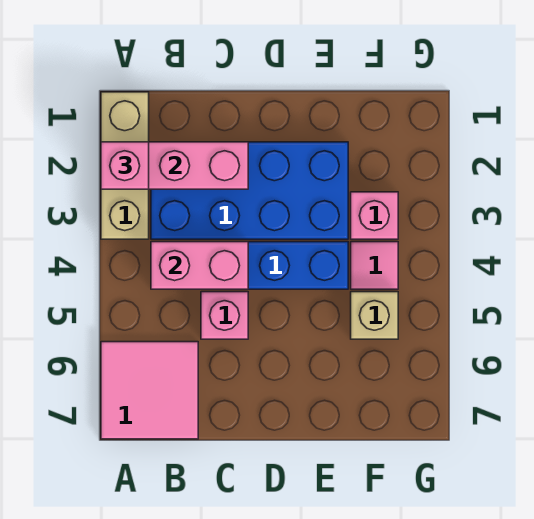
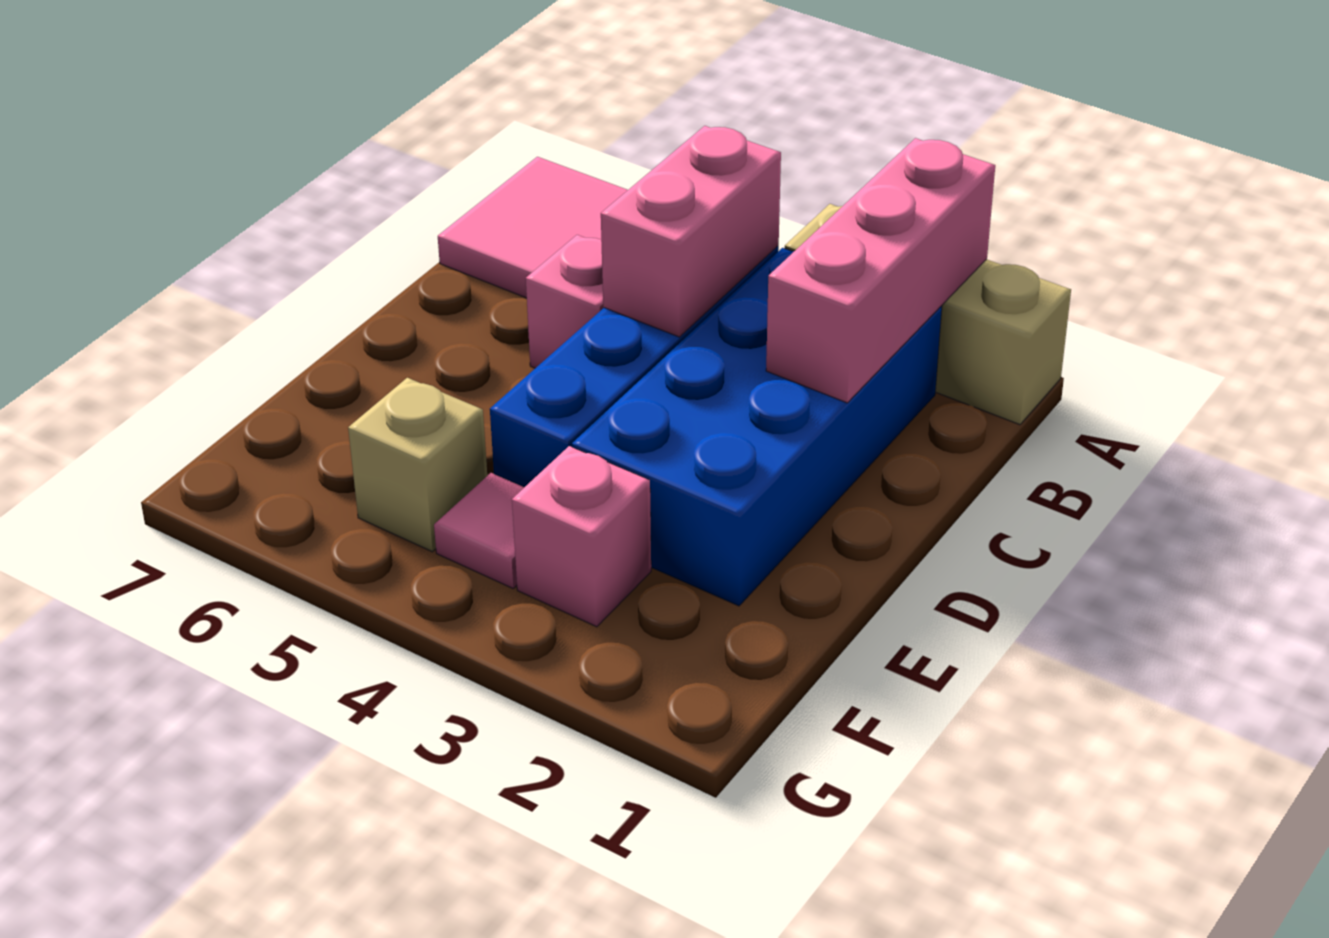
pink brick A2 level 3 -> none

